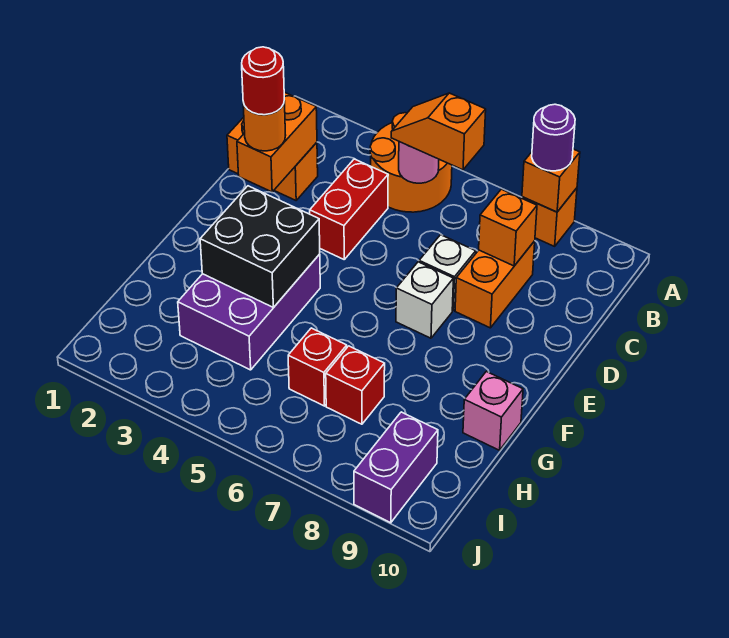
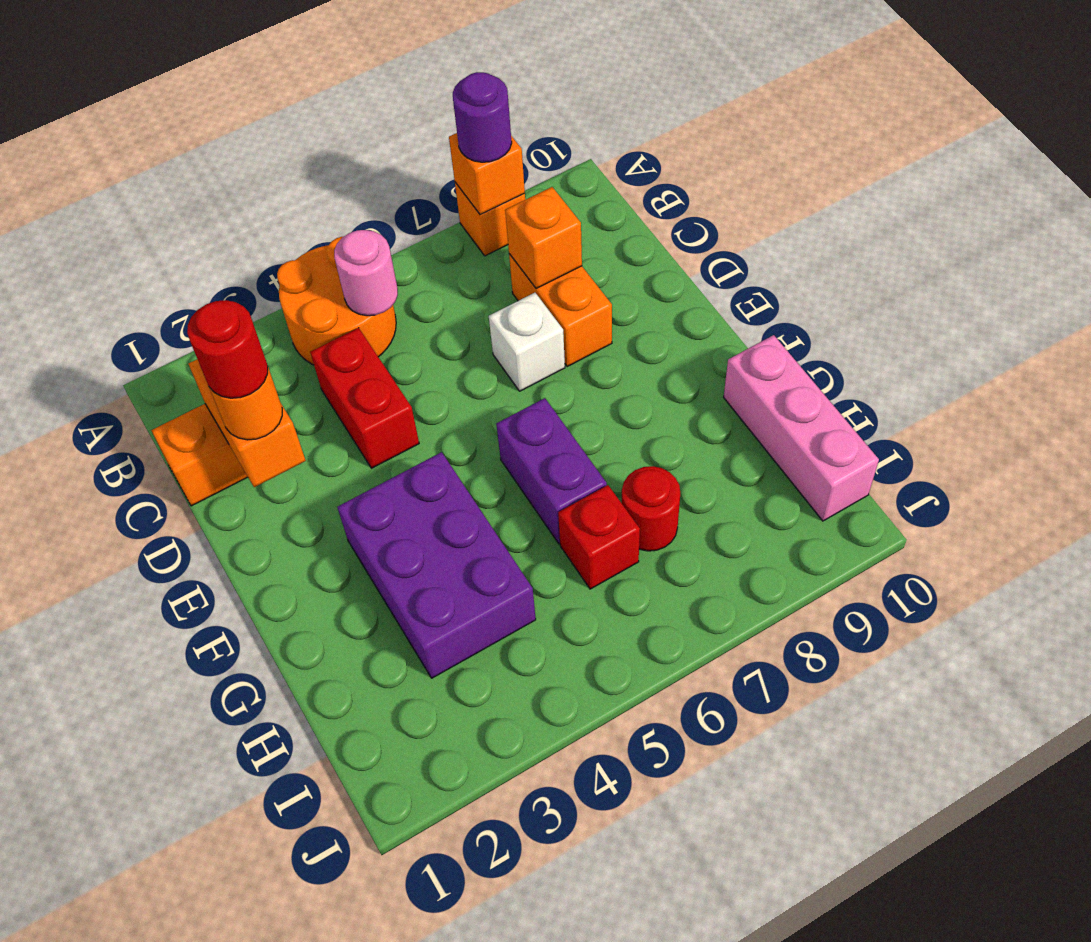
orange slope B5:B6 level 3 top 6 -> none
white brick E7 level 1 -> none
black brick F3:G4 level 2 -> none
pink brick G10 level 1 -> pink brick G10:I10 level 1
red brick H7 level 1 -> red round brick H7 level 1
purple brick I9:J9 level 1 -> purple brick F6:G6 level 1

